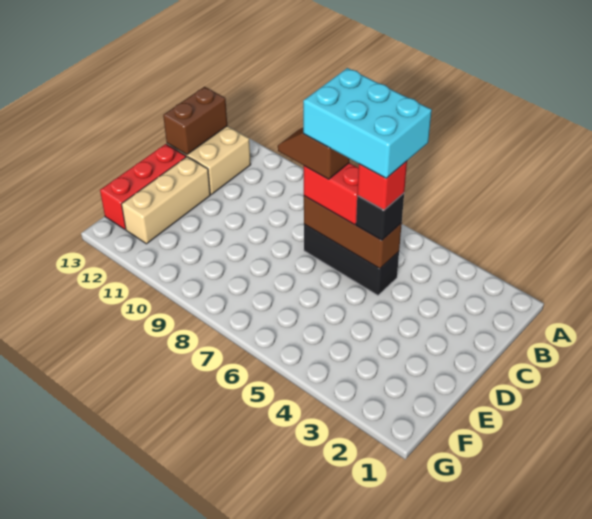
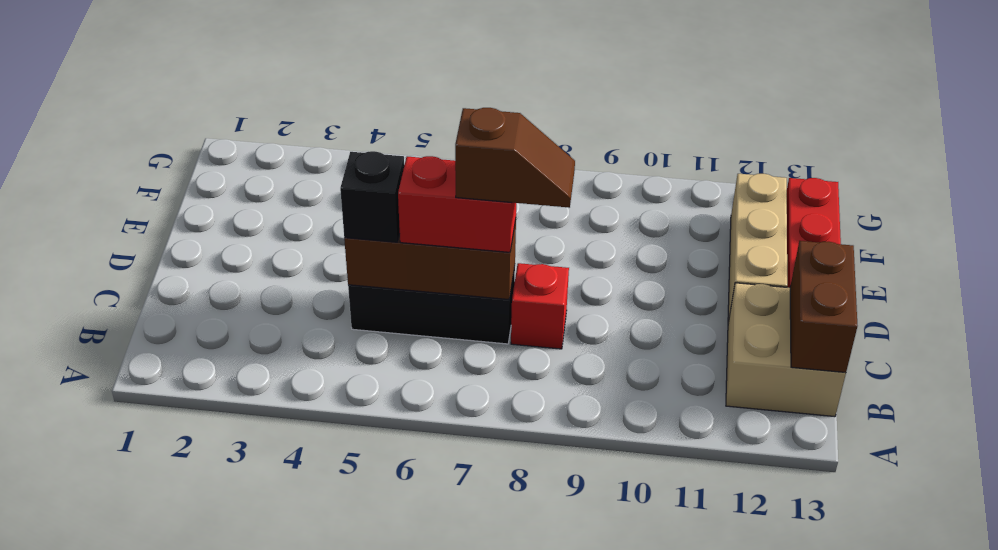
cyan brick B5:C7 level 5 -> none
red brick C5 level 4 -> red brick C8 level 1

